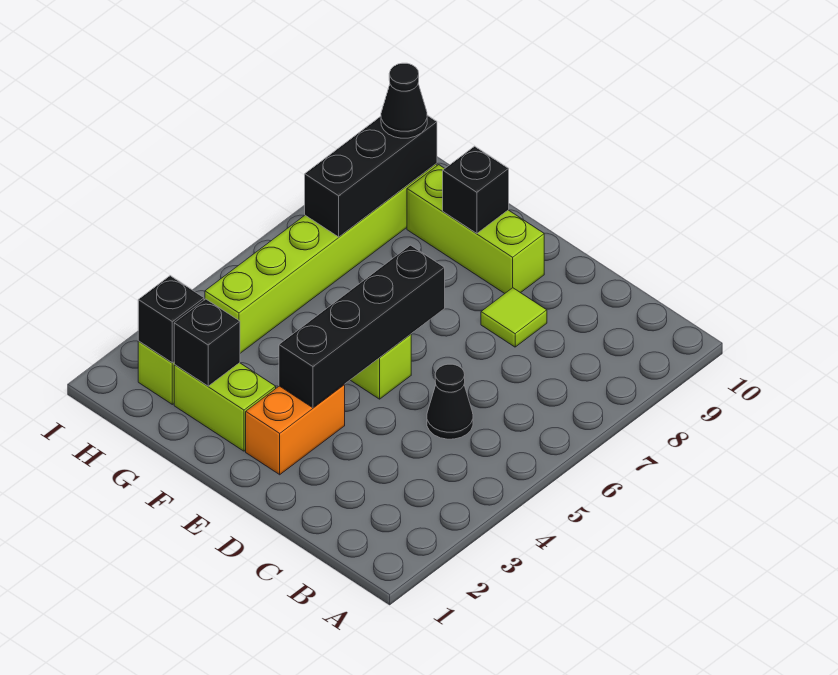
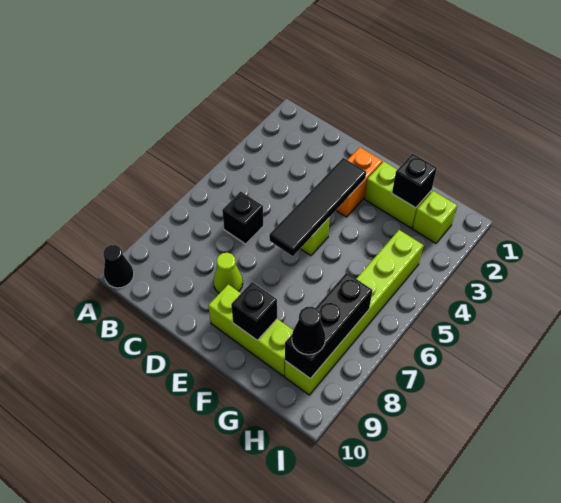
black cone C5 level 1 -> black cone A10 level 1
lime tile D8 level 1 -> lime cone D8 level 1
black brick E3:E6 level 2 -> black tile E3:E6 level 2
black brick H2 level 2 -> black brick C6 level 1

